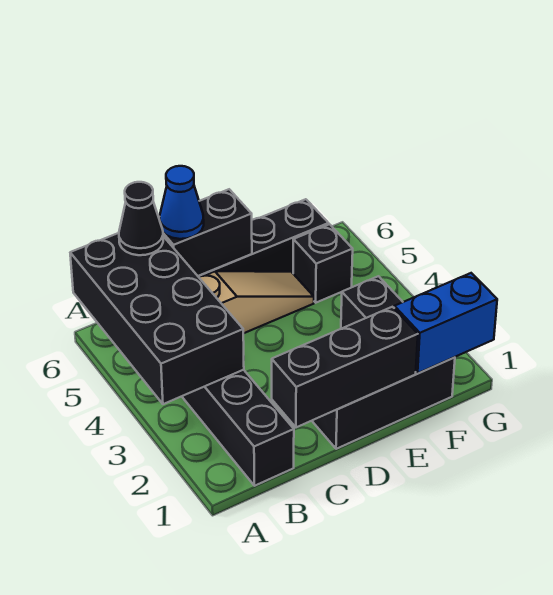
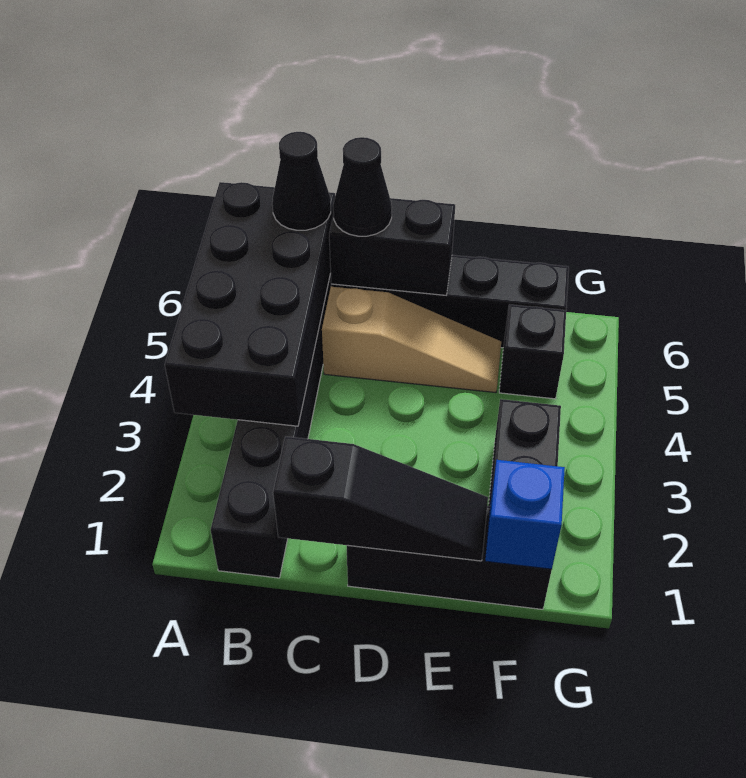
black brick C1:E1 level 2 -> black slope C1:E1 level 2 top C
blue cone C6 level 3 -> black cone C6 level 3
blue brick F1:G1 level 2 -> blue brick F1 level 2

